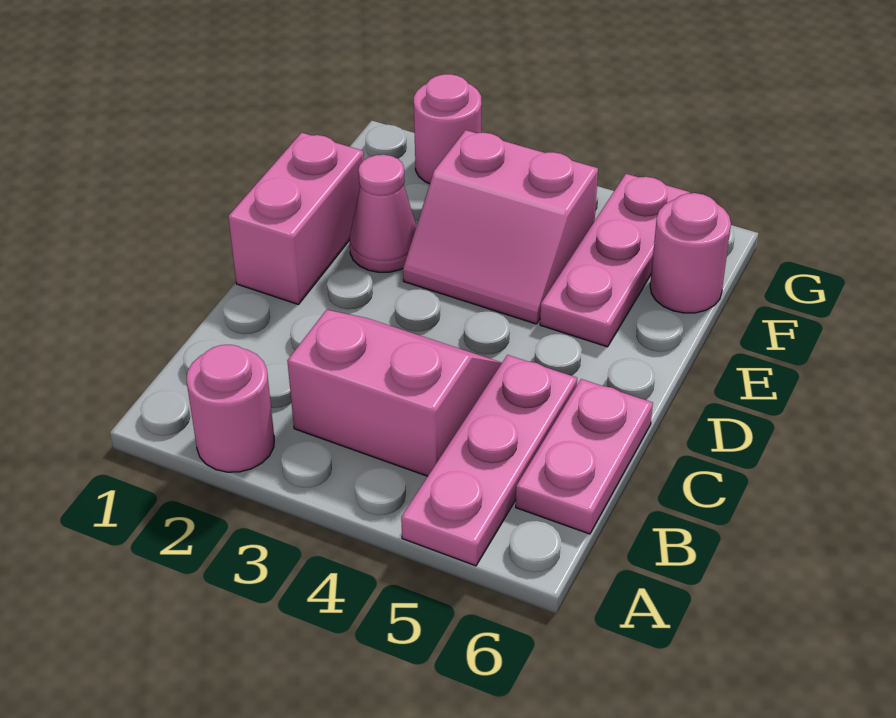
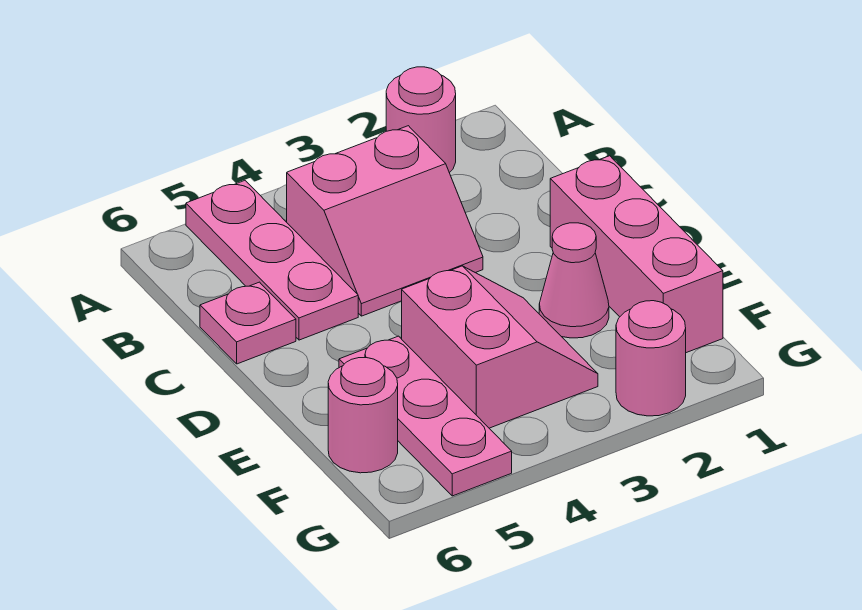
pink plate B6:C6 level 1 -> pink plate C6 level 1
pink brick D1:E1 level 1 -> pink brick D1:F1 level 1
pink slope E3:F4 level 1 top F -> pink slope E3:F4 level 1 top 4

